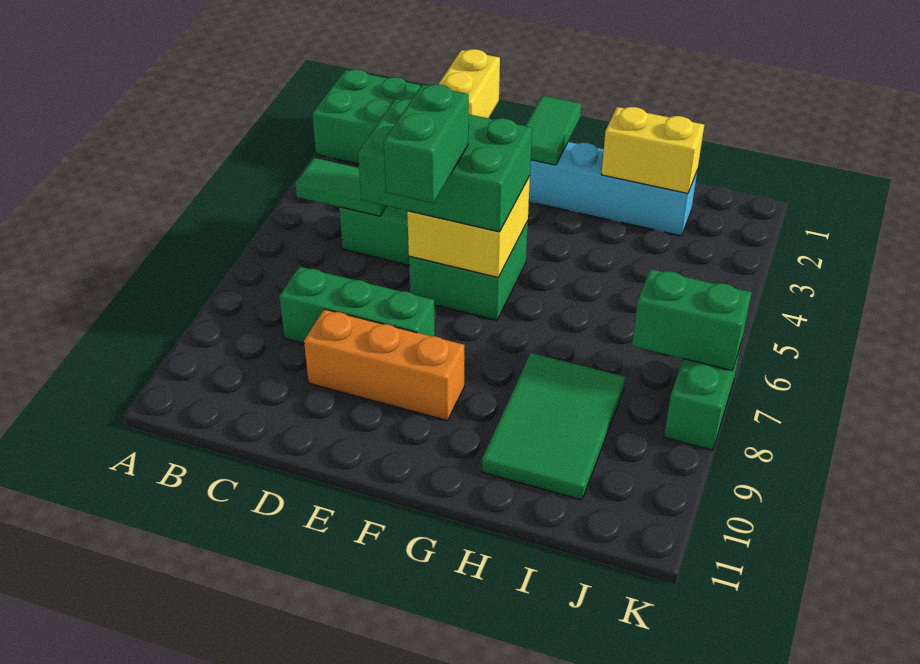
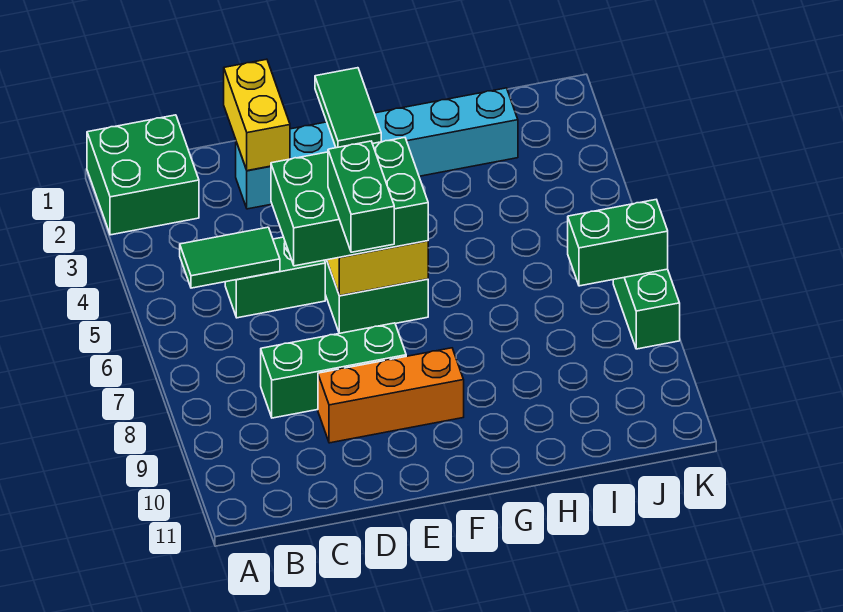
yellow brick H2:I2 level 2 -> none
green tile H8:I10 level 1 -> none

